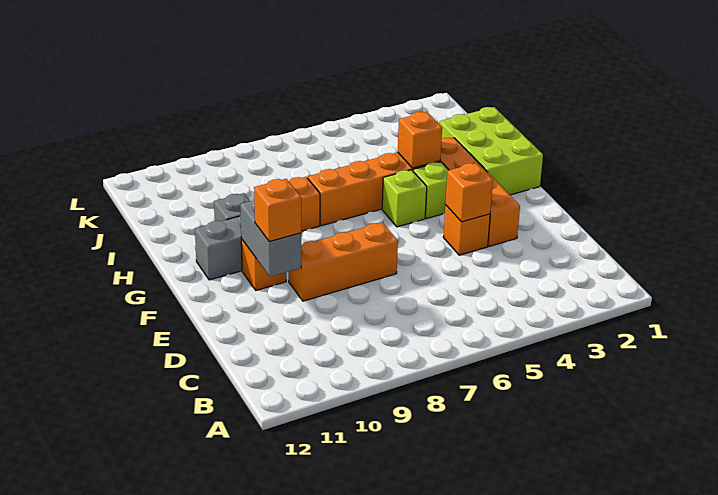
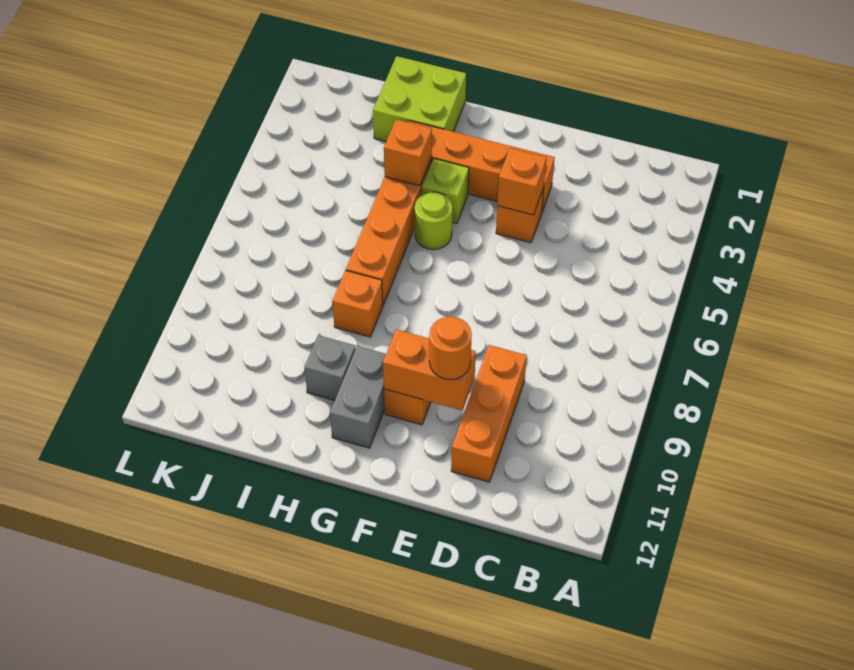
orange brick E7:E9 level 1 -> orange brick D9:D11 level 1
grey brick E10:F10 level 2 -> orange brick E10:F10 level 2
orange brick E10 level 3 -> orange round brick E10 level 3
lime brick G1:I2 level 1 -> lime brick H1:I2 level 1
lime brick G5 level 1 -> lime round brick G5 level 1

